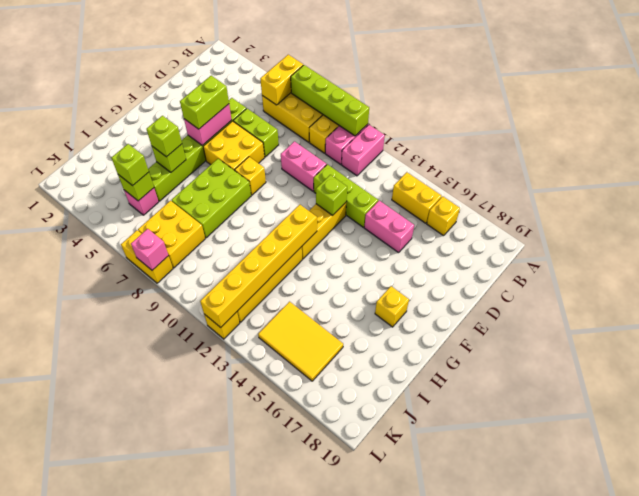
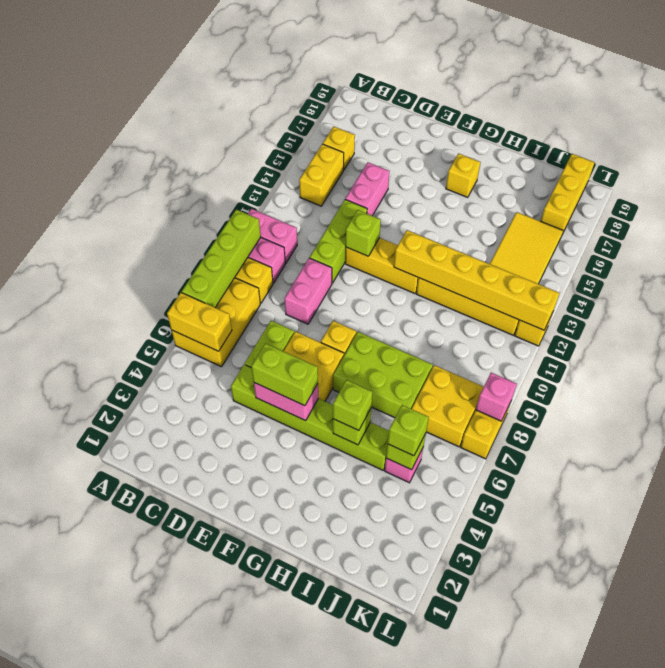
none -> yellow brick K17:K19 level 1

